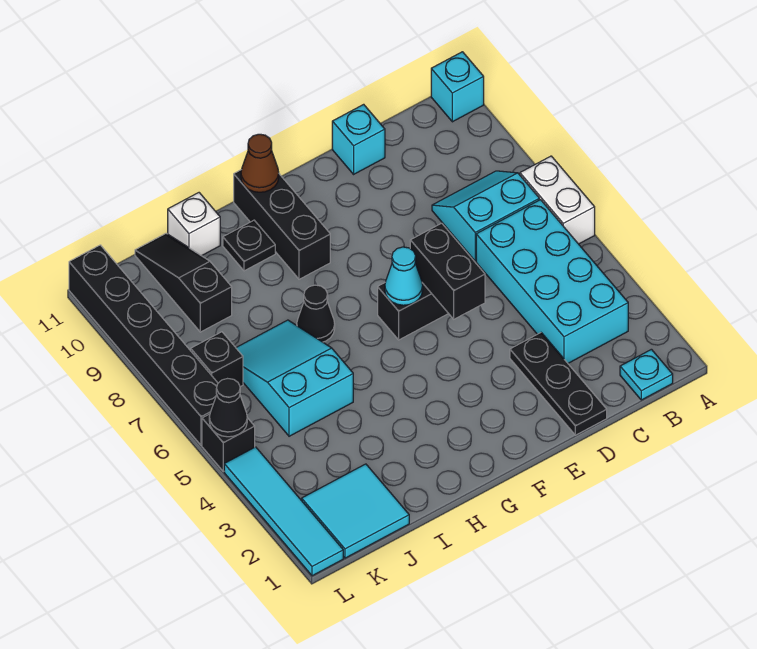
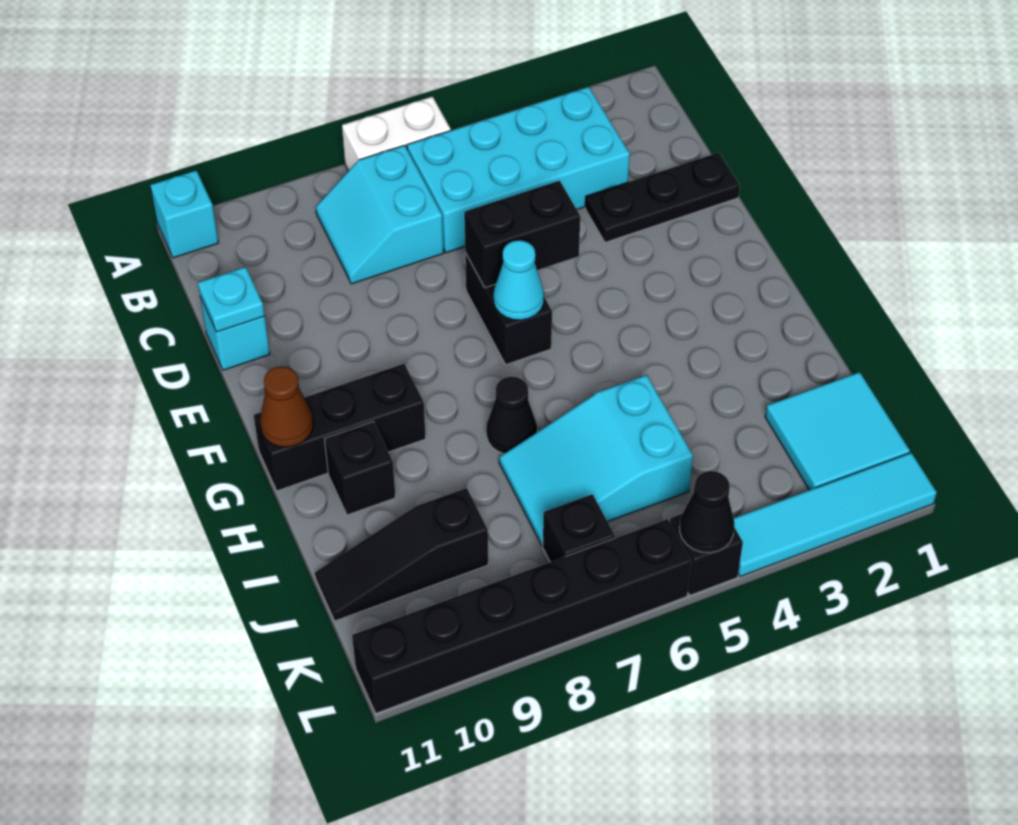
cyan plate B1 level 1 -> cyan plate D11 level 2
black plate H10 level 1 -> black brick H10 level 1
white brick I11 level 1 -> none

